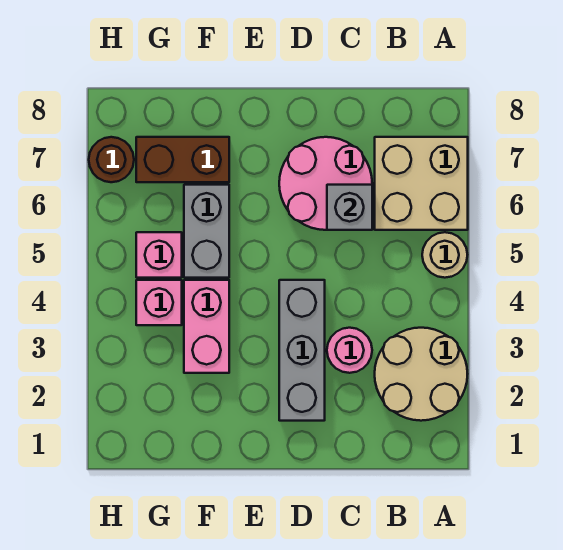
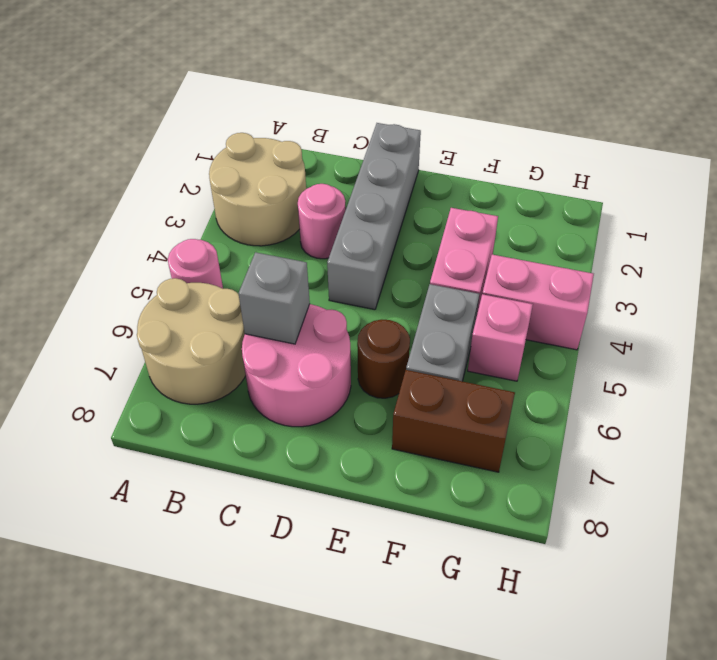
tan round brick A5 level 1 -> pink round brick A5 level 1
tan brick A6:B7 level 1 -> tan round brick A6:B7 level 1
grey brick D2:D4 level 1 -> grey brick D1:D4 level 1
pink brick G4 level 1 -> pink brick G4:H4 level 1
brown round brick H7 level 1 -> brown round brick E6 level 1

